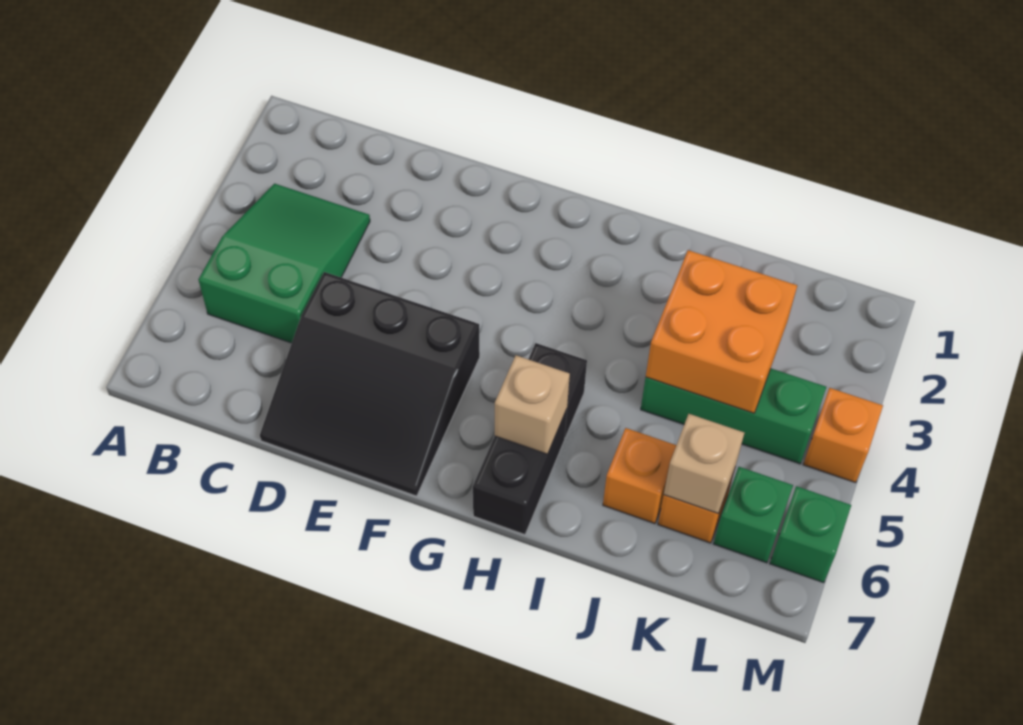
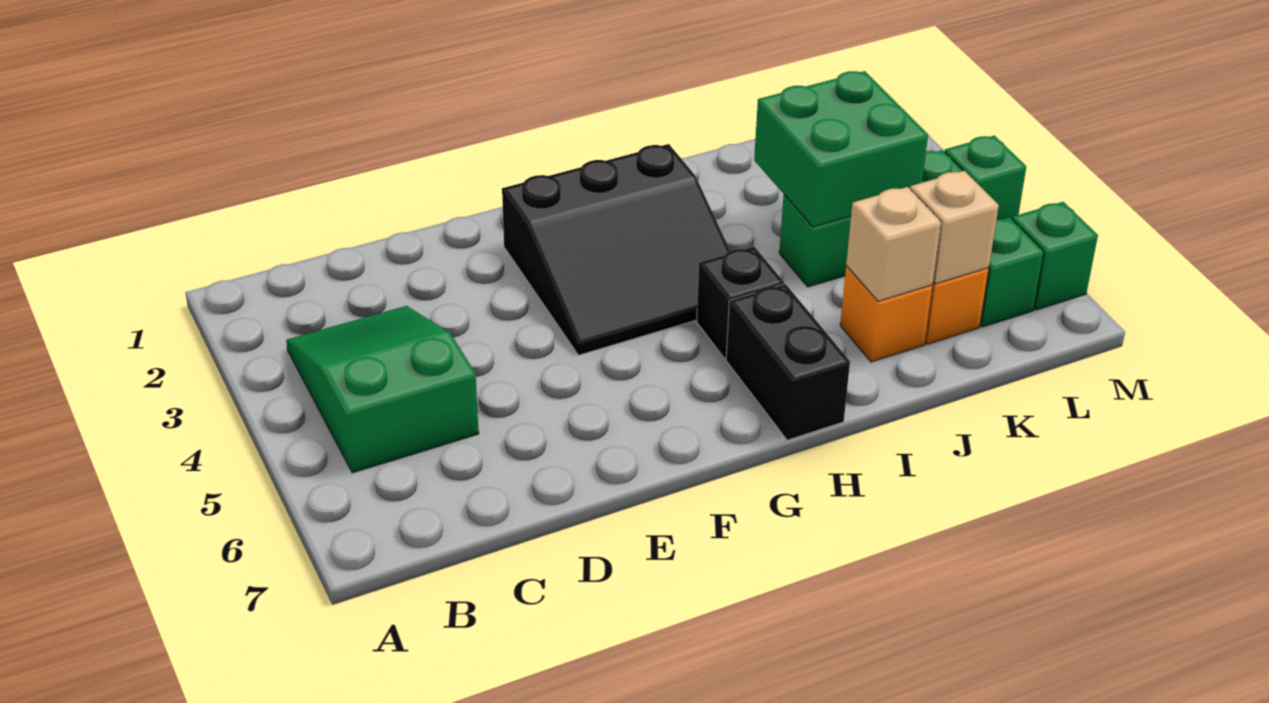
black slope D5:F7 level 1 top 5 -> black slope F2:H4 level 1 top 2
tan brick H6 level 2 -> tan brick J6 level 2
orange brick J3:K4 level 2 -> green brick J3:K4 level 2
orange brick M4 level 1 -> green brick M4 level 1

